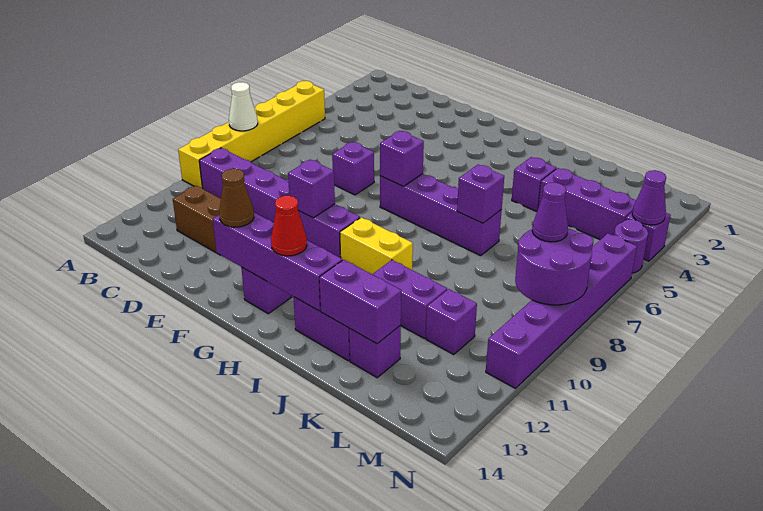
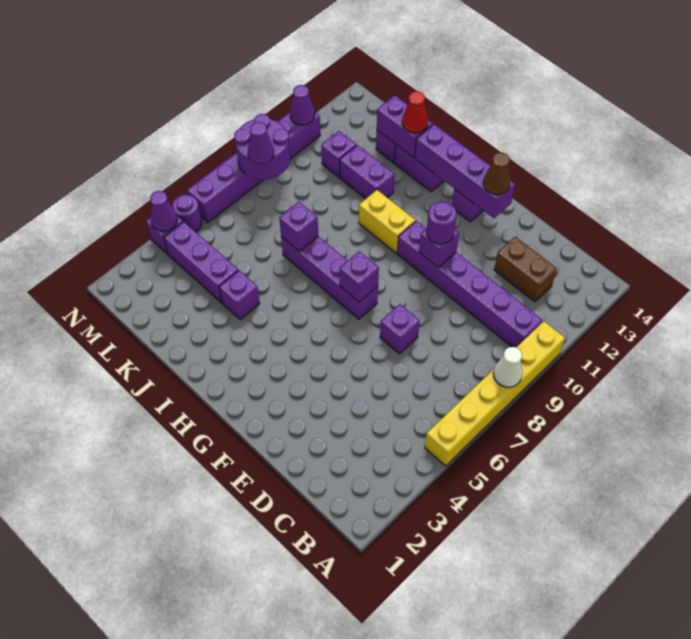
none -> purple round brick F10 level 3
red cone H13 level 3 -> red cone J13 level 3
none -> purple cone N11 level 2

